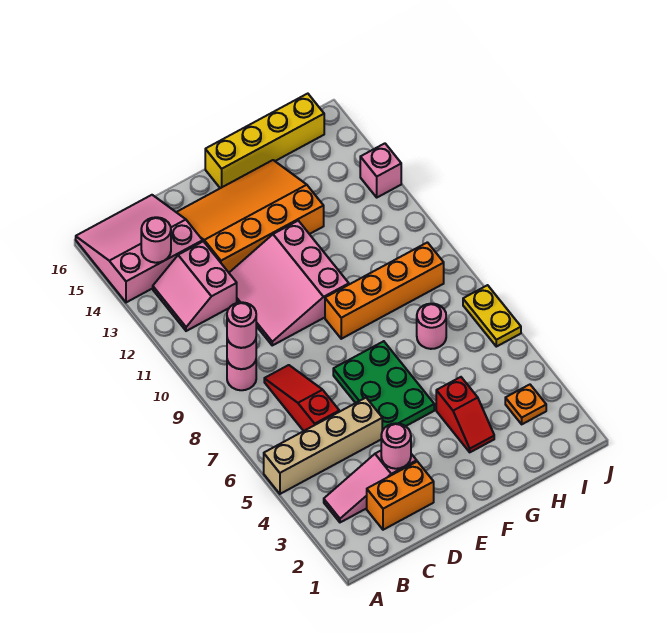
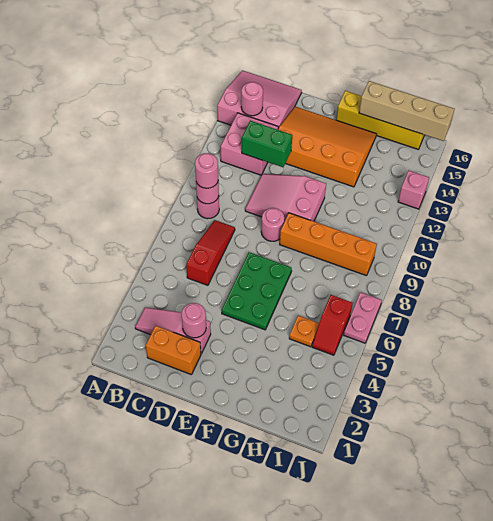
tan brick A5:D5 level 1 -> tan brick G16:J16 level 2
pink slope B12:C13 level 1 top C -> pink brick B12:C13 level 1
none -> green brick C12:D12 level 2
pink slope D10:F12 level 1 top F -> pink slope D10:F11 level 1 top F
red slope G3:G4 level 1 top 4 -> red slope I5:I6 level 1 top 6
pink round brick H7 level 1 -> pink round brick E9 level 1
orange plate I3 level 1 -> orange plate H5 level 1
yellow plate J6:J7 level 1 -> pink plate J6:J7 level 1

